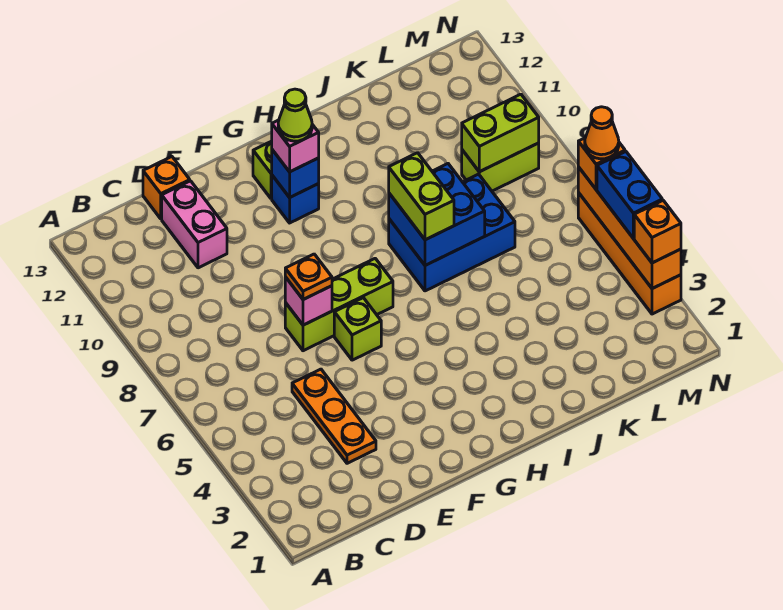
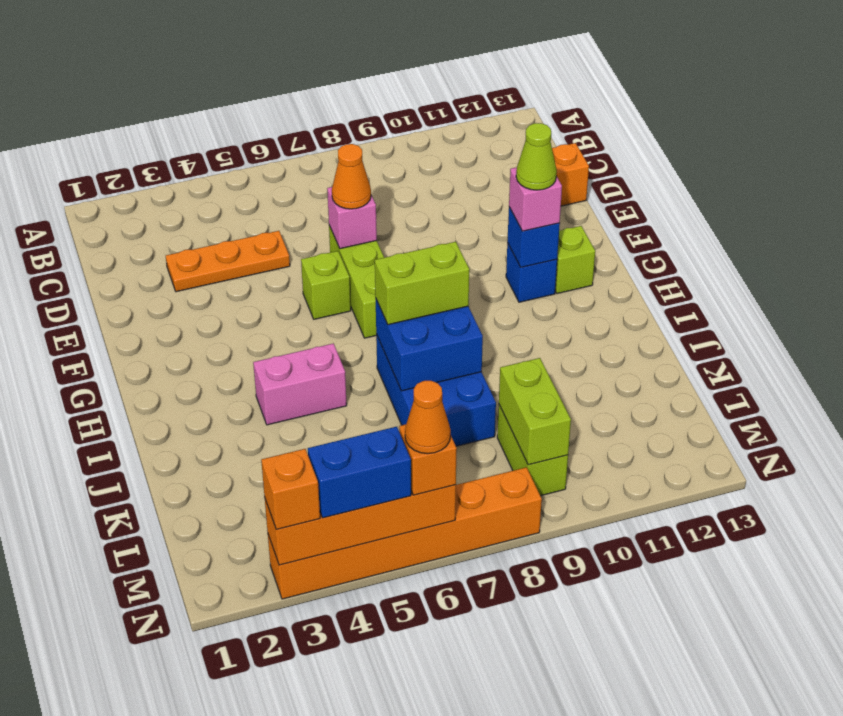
pink brick D11:D12 level 1 -> pink brick I4:I5 level 1
orange plate E7 level 3 -> orange cone E7 level 3
orange brick N3:N6 level 1 -> orange brick N3:N8 level 1

